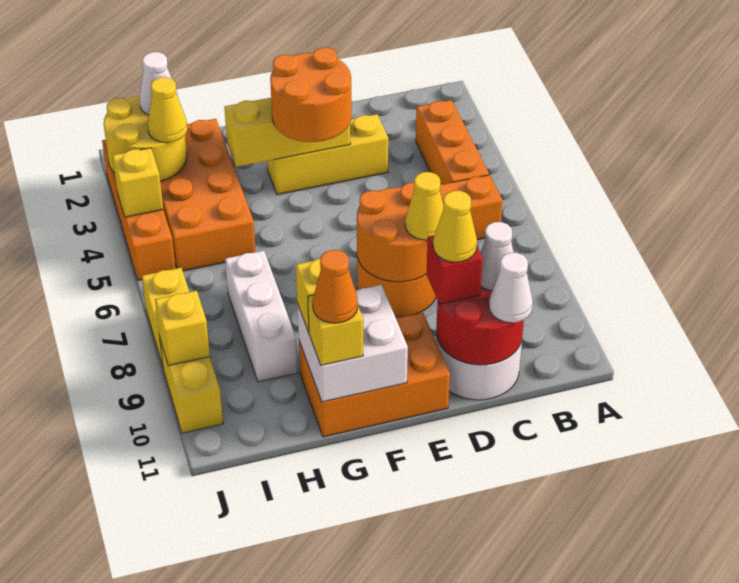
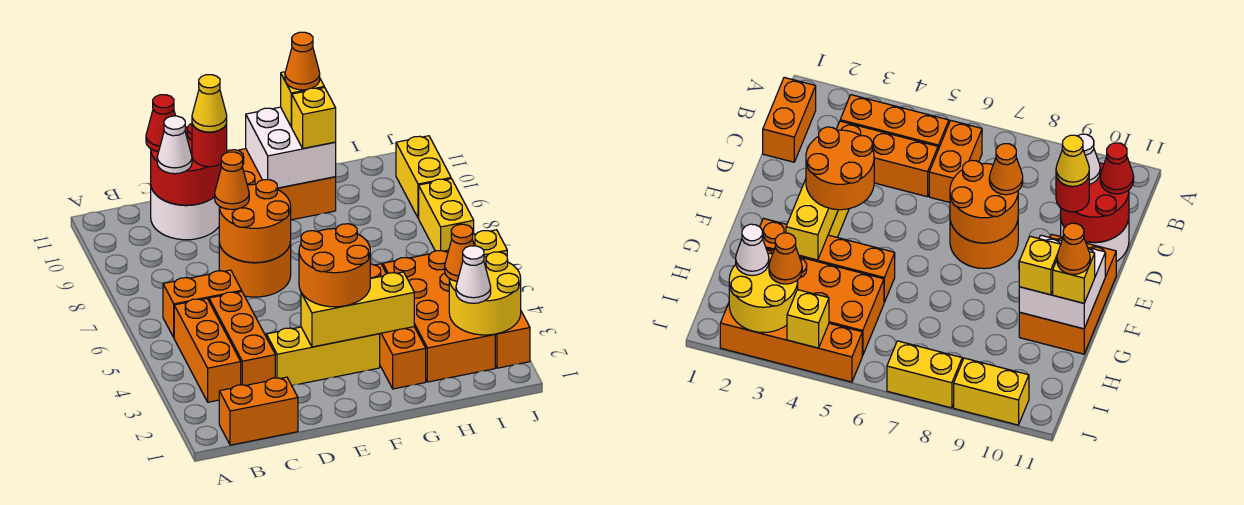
none -> orange brick B1:C1 level 1
none -> orange brick C3:C5 level 1
white cone C11 level 3 -> red cone C11 level 3
yellow cone D8 level 3 -> orange cone D8 level 3
red brick D10 level 3 -> red round brick D10 level 3
none -> orange brick G2:G5 level 1
white brick H7:H9 level 1 -> none
yellow cone I3 level 3 -> orange cone I3 level 3
yellow brick J9 level 2 -> none

